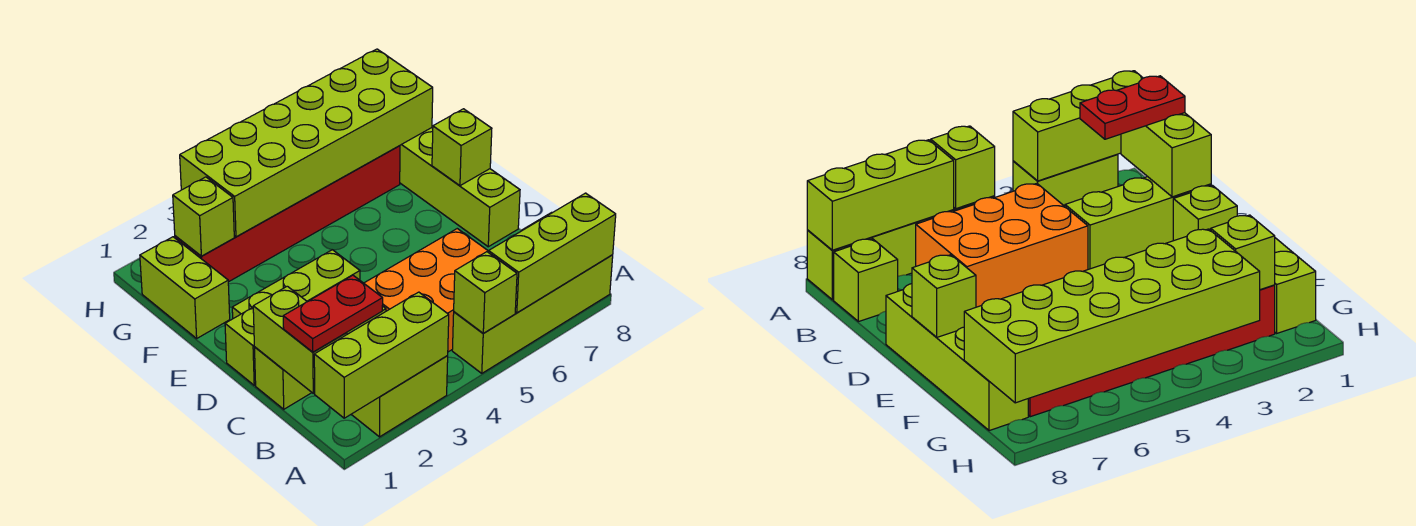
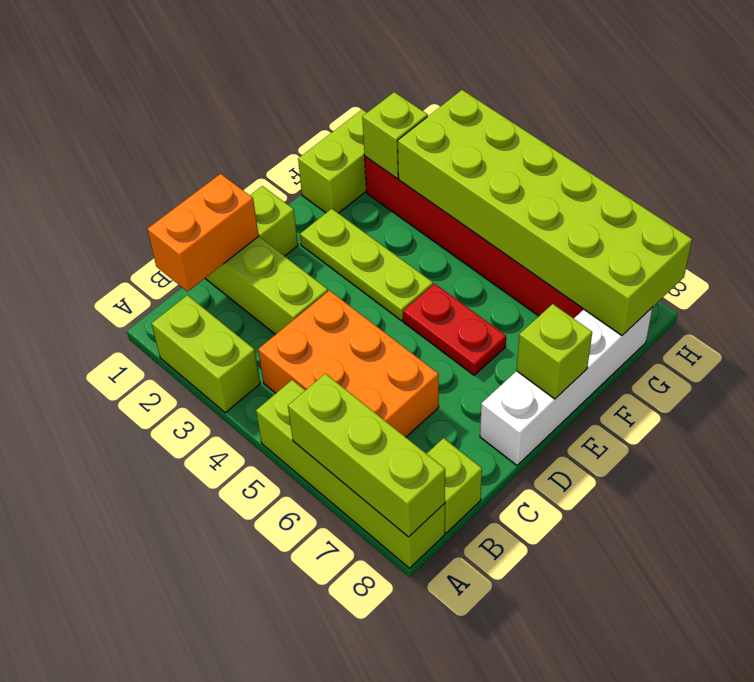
lime brick A1:A3 level 2 -> none
lime brick A5 level 2 -> none
lime brick B1:C1 level 2 -> orange brick B1:C1 level 2
red plate B1:B2 level 3 -> red plate E5:E6 level 1
lime brick D8:G8 level 1 -> white brick D8:G8 level 1

